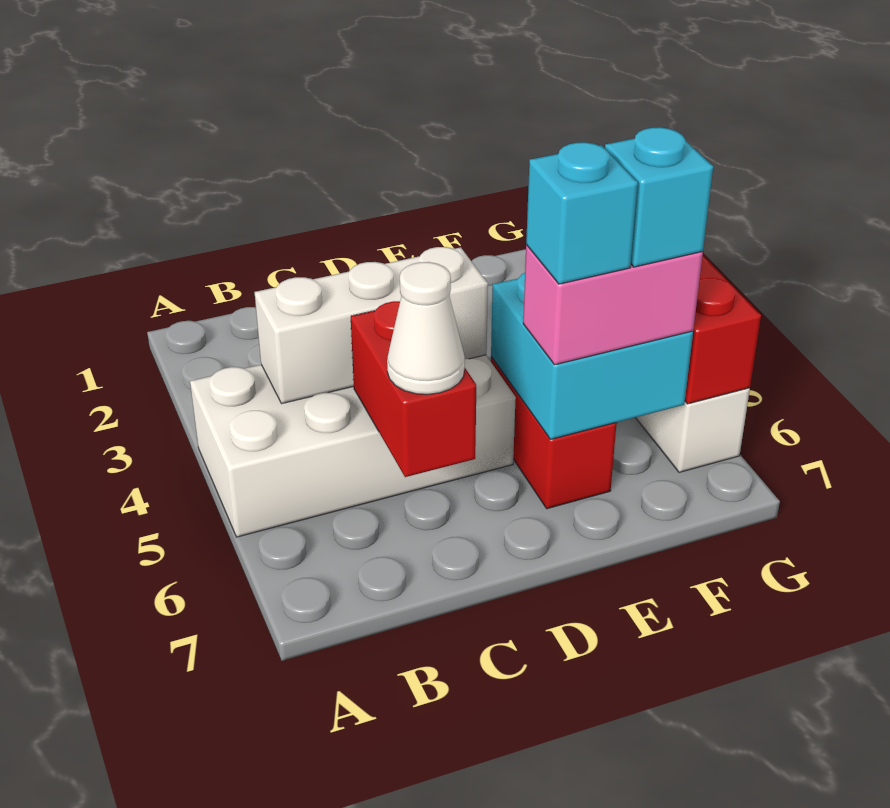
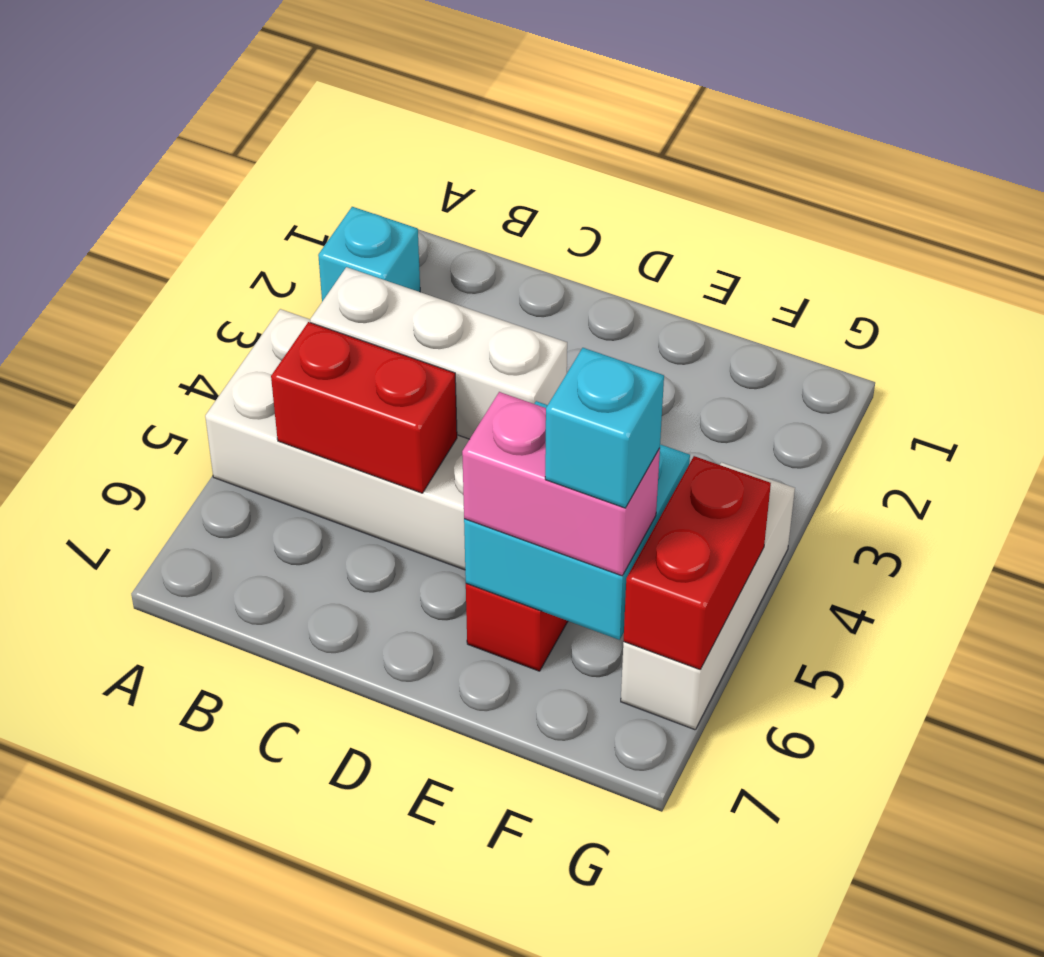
red brick C5:C6 level 2 -> red brick B5:C5 level 2
white cone C6 level 3 -> none
cyan brick E6 level 4 -> cyan brick A2 level 1

